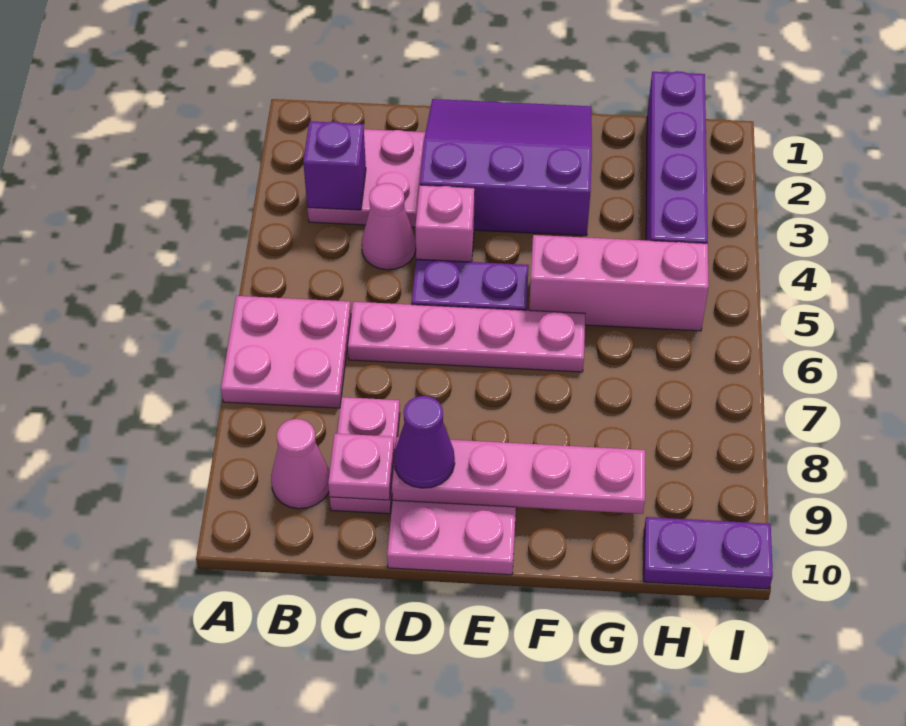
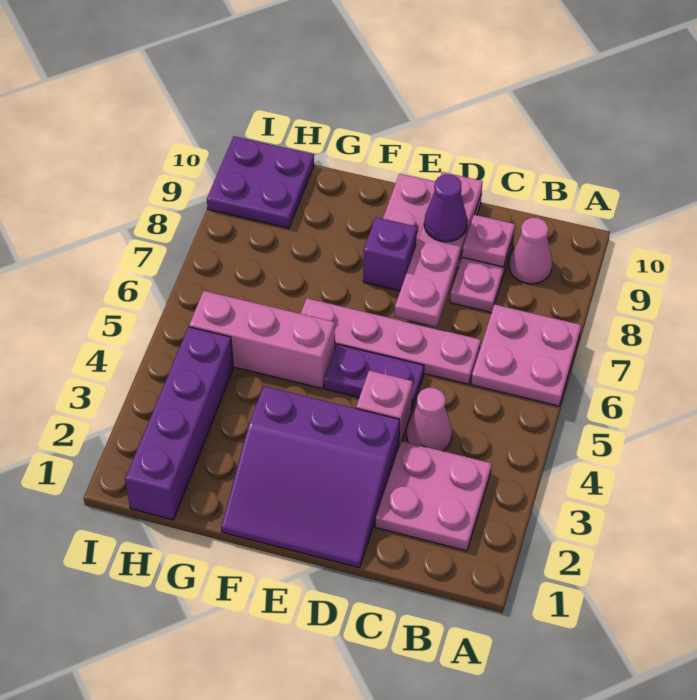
purple brick B3 level 2 -> purple brick E8 level 1
pink plate D9:G9 level 2 -> pink plate D7:D10 level 2
purple plate H10:I10 level 1 -> purple plate H9:I10 level 1

